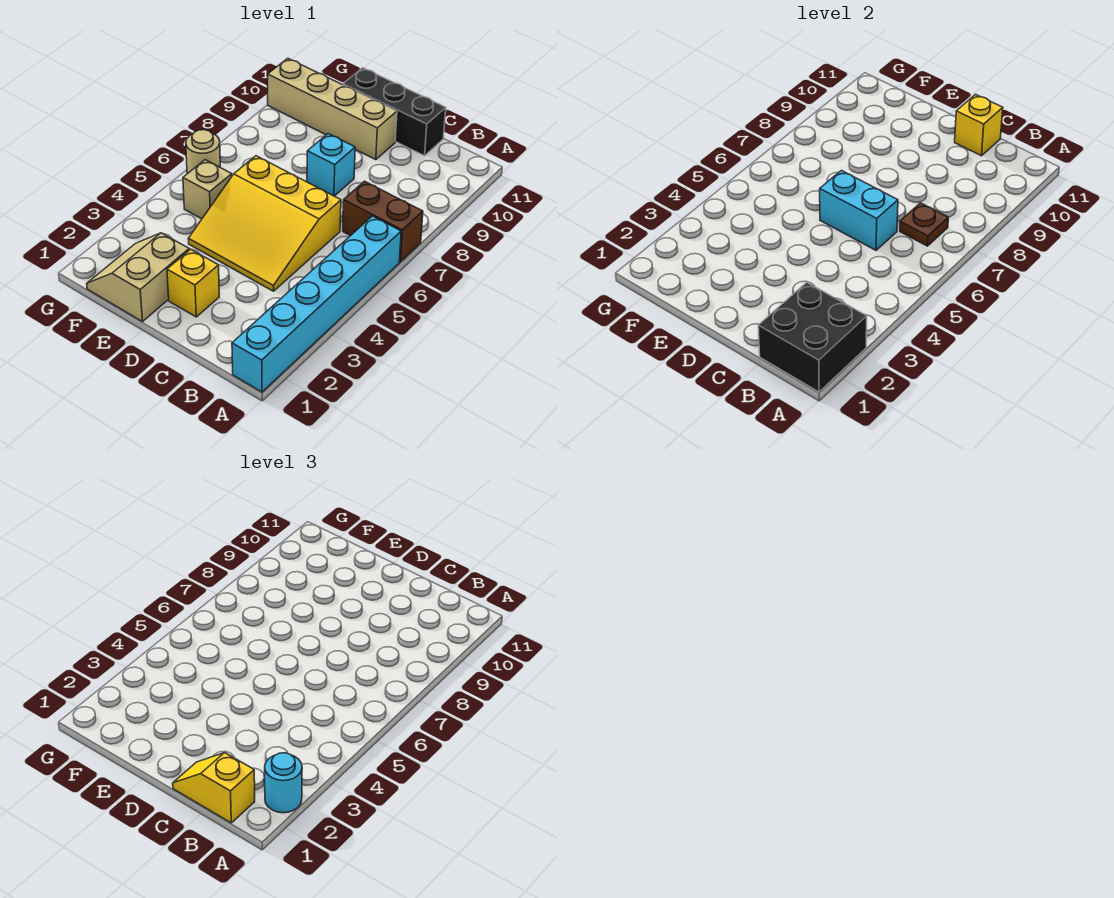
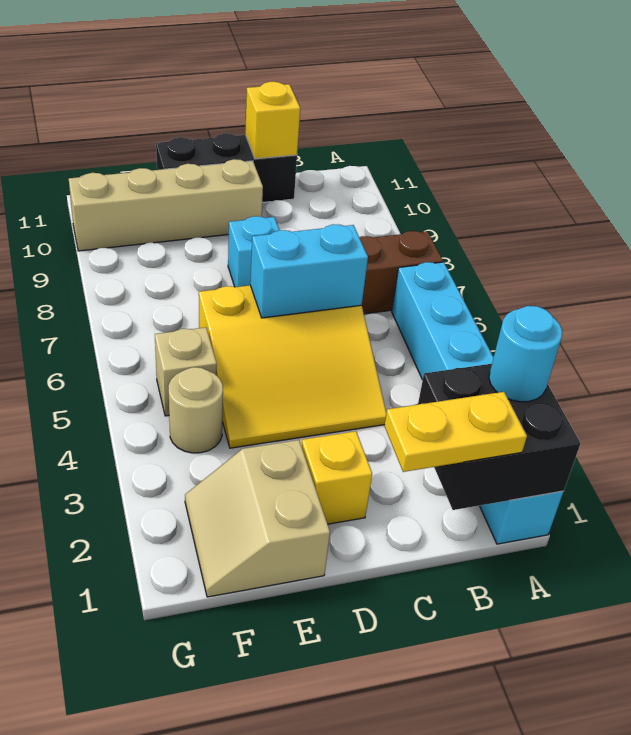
yellow slope B1:C1 level 3 top B -> yellow plate B1:C1 level 3
brown plate B7 level 2 -> none
tan round brick G6 level 1 -> tan round brick F4 level 1

